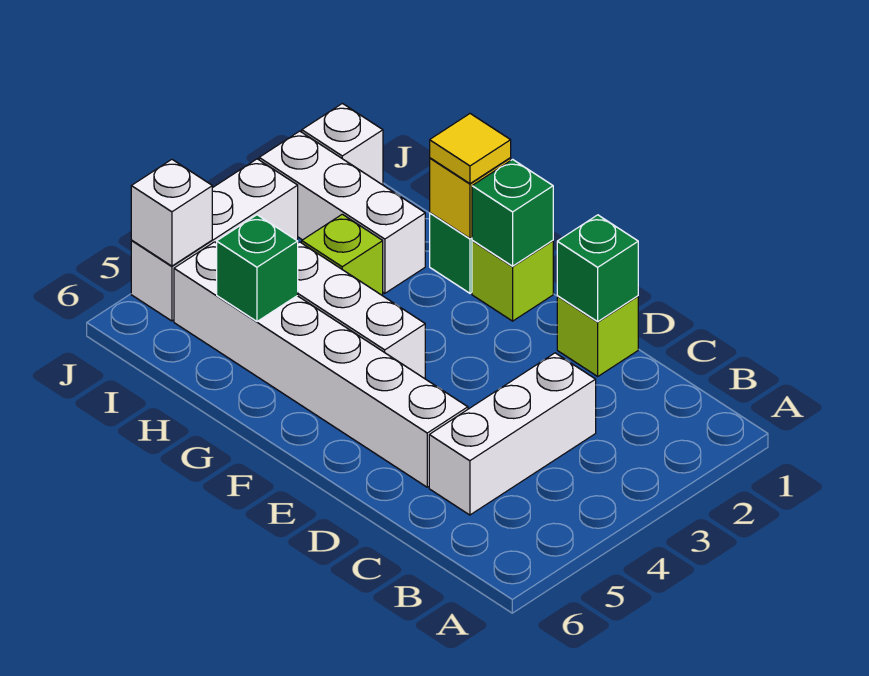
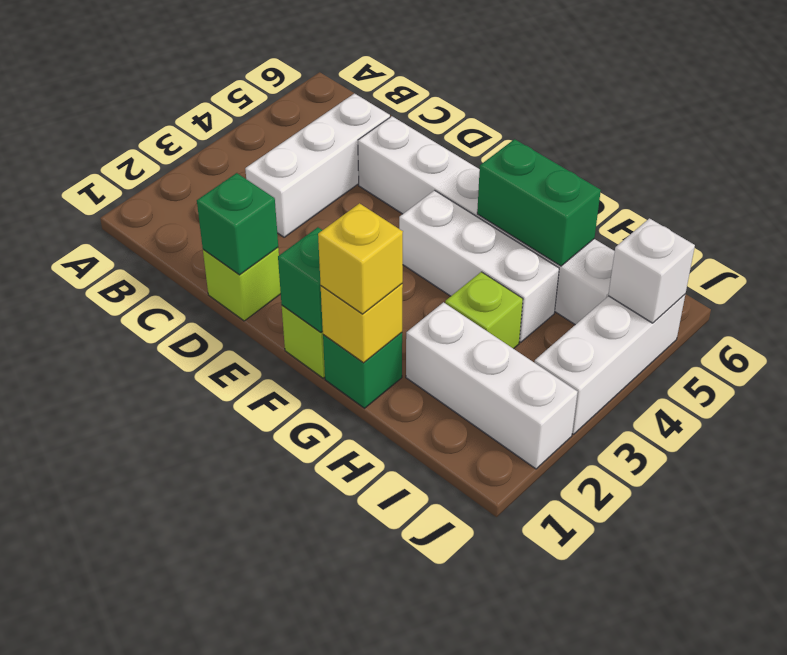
yellow tile G1 level 3 -> yellow brick G1 level 3
green brick H5 level 2 -> green brick G5:H5 level 2
white brick J1 level 1 -> none

